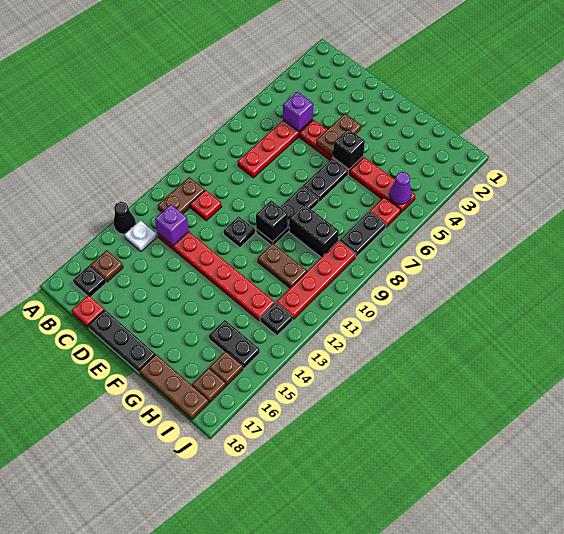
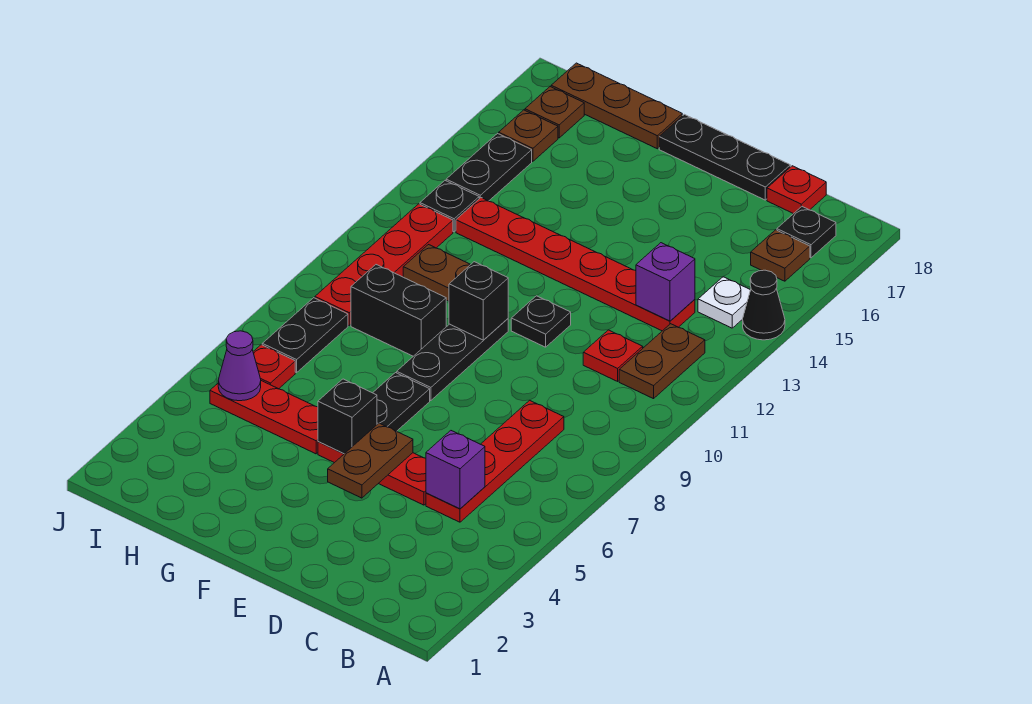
black plate H15:I15 level 1 -> black plate I14:I15 level 1

